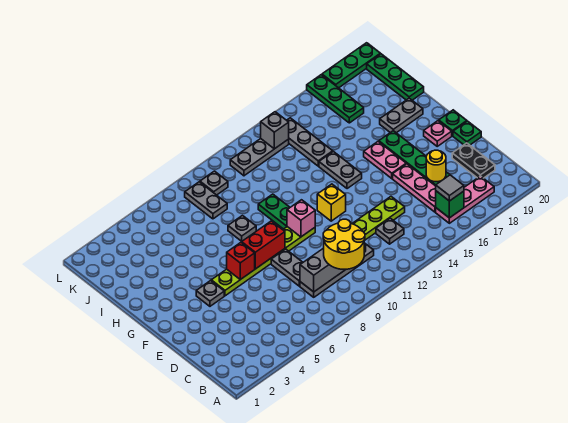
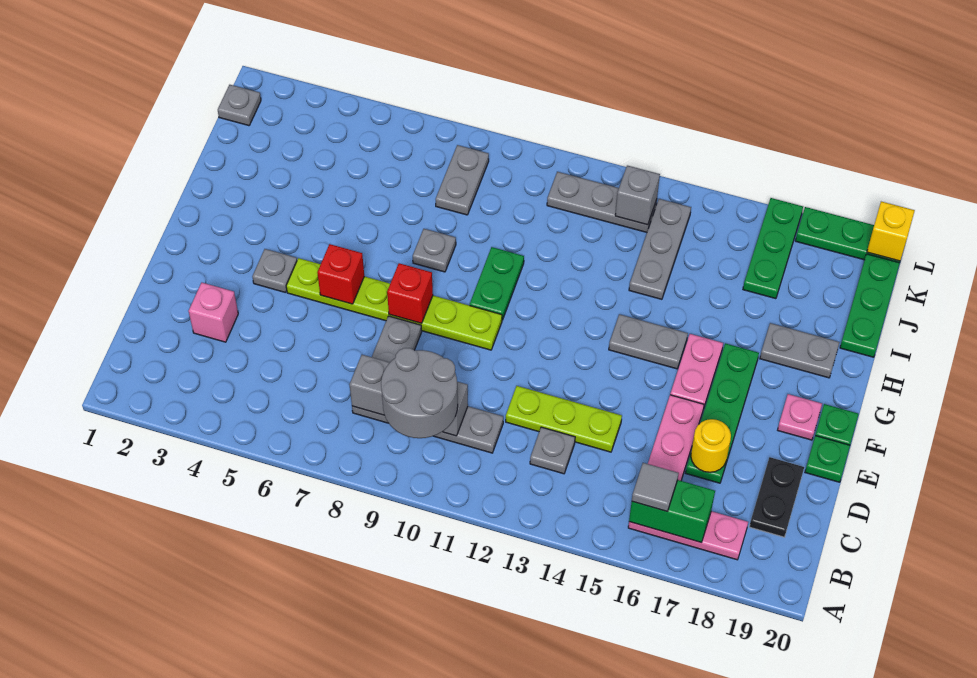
yellow round brick B9:C10 level 3 -> grey round brick B9:C10 level 3
green brick B16 level 2 -> green brick B16:B17 level 2
red brick F7:F8 level 2 -> red brick F8 level 2
pink brick F10 level 2 -> pink brick D3 level 1
yellow brick F12 level 1 -> yellow brick L20 level 2
grey plate G14:H14 level 1 -> grey plate G14:G15 level 1
grey plate K9 level 1 -> grey plate K1 level 1

